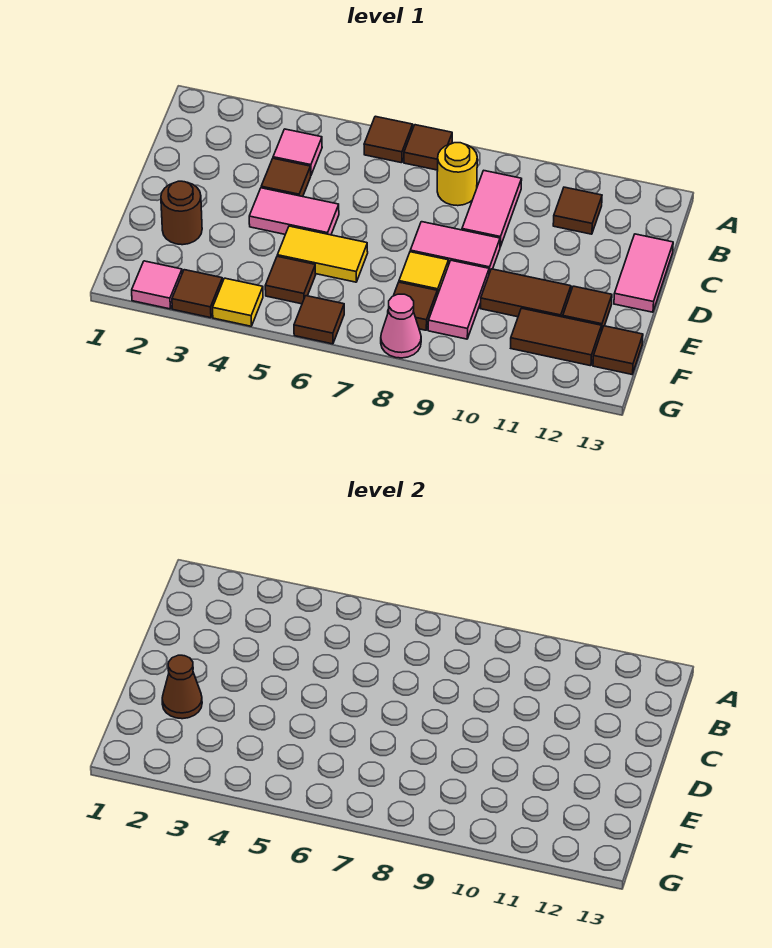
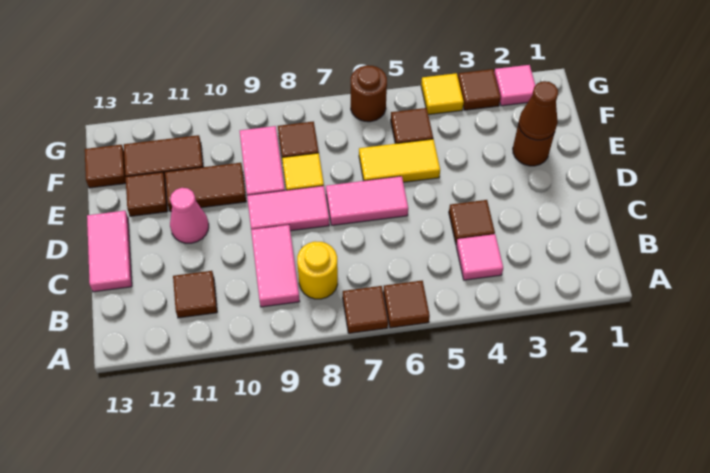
pink tile D4:D5 level 1 -> pink tile D6:D7 level 1
brown tile G6 level 1 -> brown round brick G6 level 1
pink cone G8 level 1 -> pink cone D11 level 1

